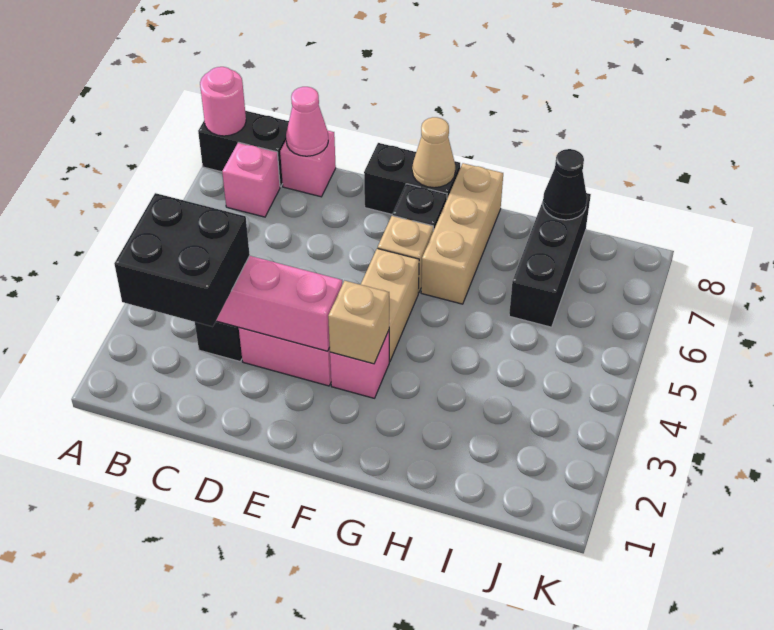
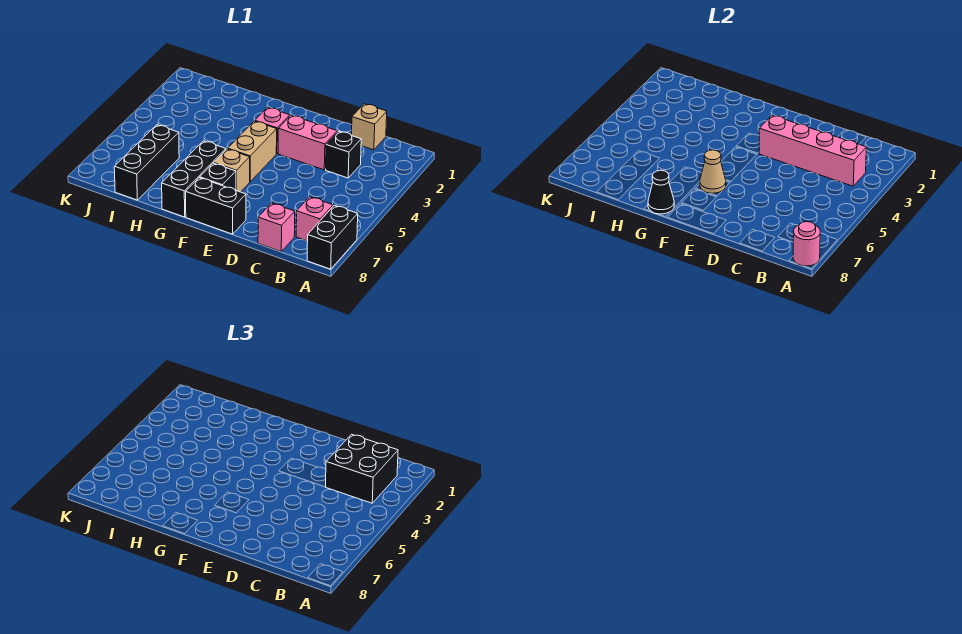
black brick A8:B8 level 1 -> black brick A7:A8 level 1
pink cone C8 level 2 -> none
tan brick F3 level 2 -> tan brick C1 level 1
tan cone F8 level 2 -> tan cone F6 level 2
tan brick G6:G8 level 1 -> black brick G6:G8 level 1
black cone I8 level 2 -> black cone G8 level 2

